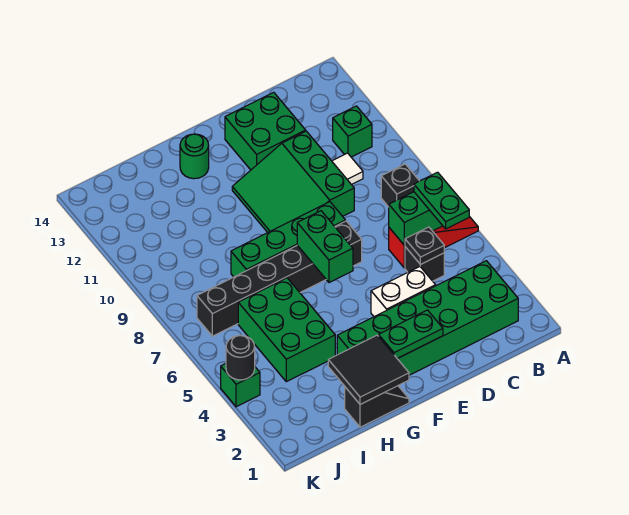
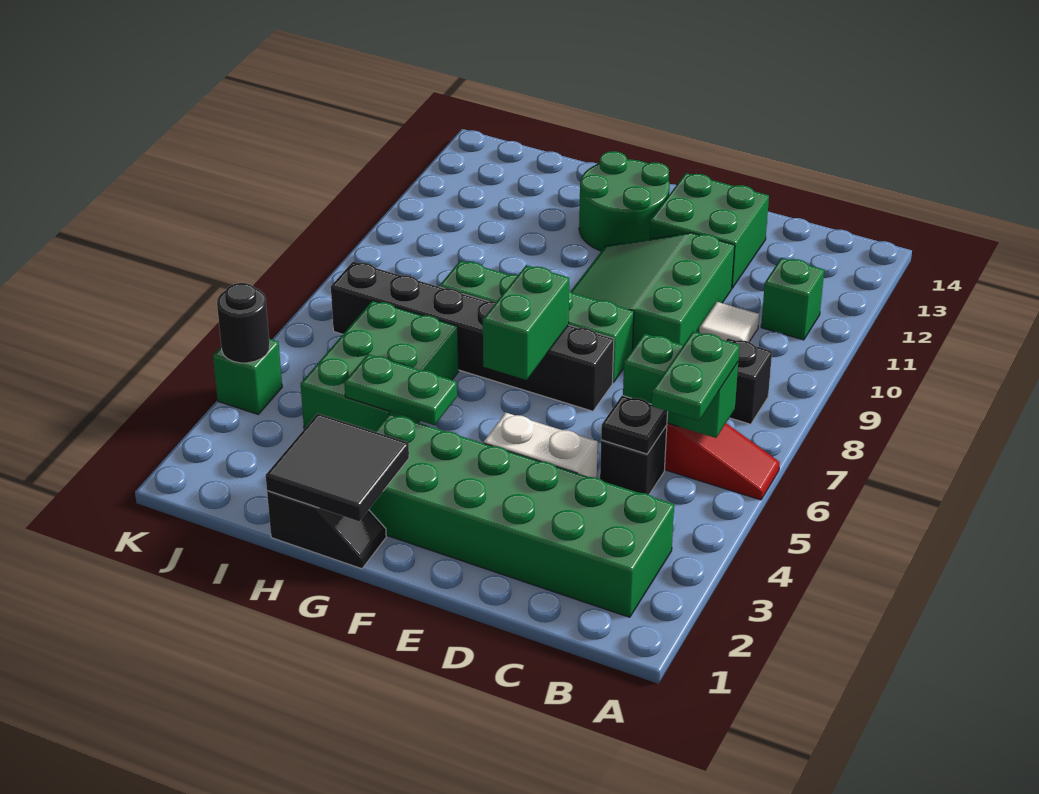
green plate E2:F2 level 2 -> green plate G4:H4 level 2
green round brick G13 level 1 -> green round brick F12:G13 level 1

